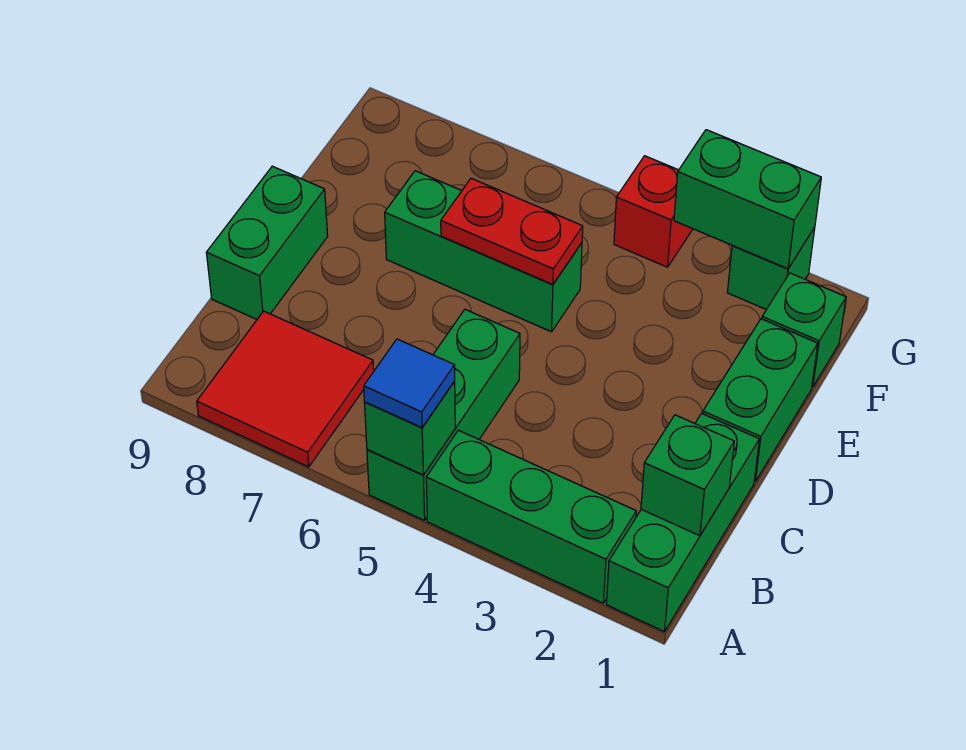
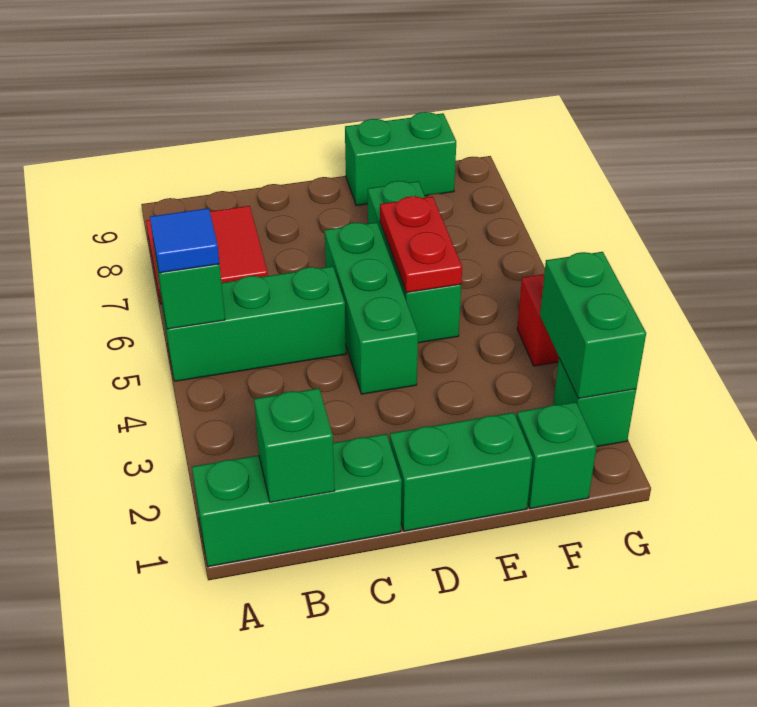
green brick A2:A4 level 1 -> green brick D4:D6 level 1
green brick C9:D9 level 1 -> green brick E9:F9 level 1

